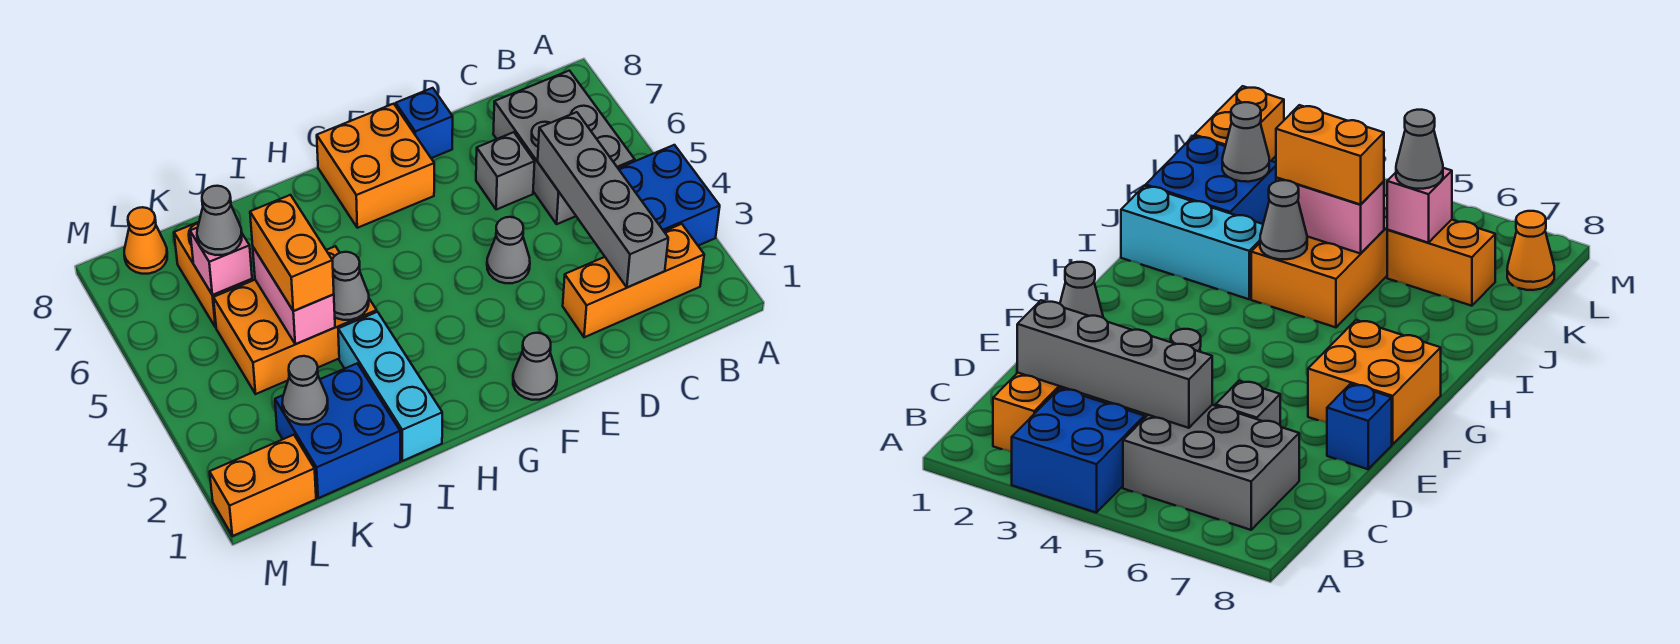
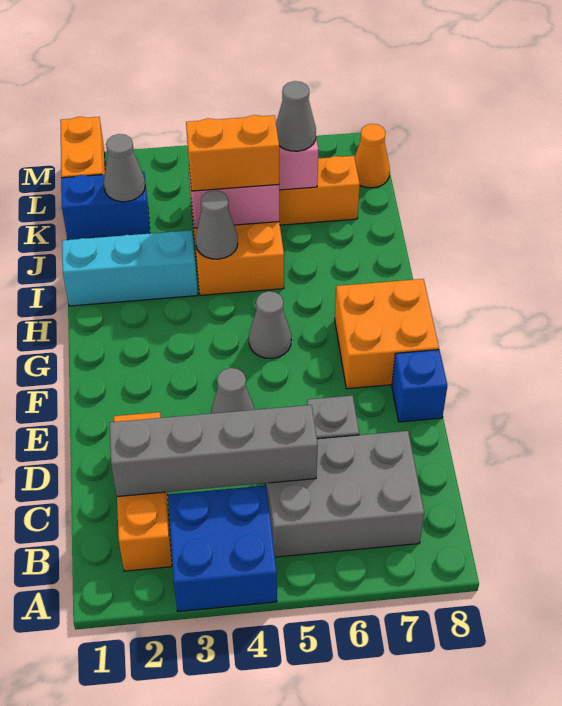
grey cone F1 level 1 -> grey cone G5 level 1
blue brick J1:K2 level 1 -> blue brick K1:K2 level 1

